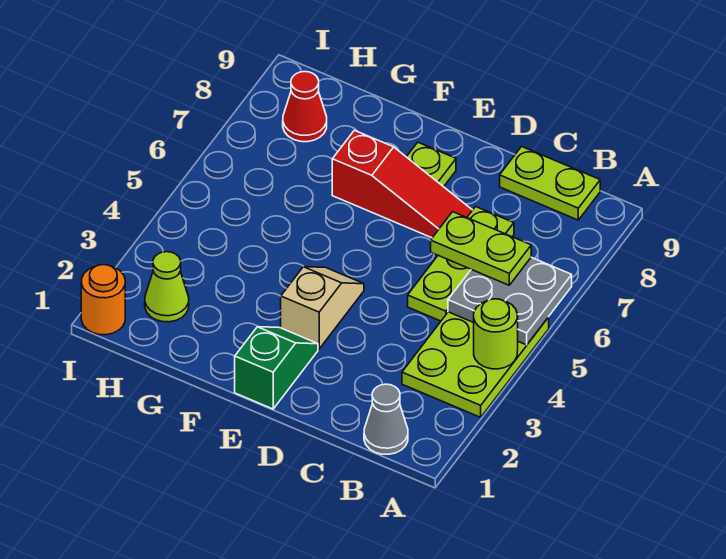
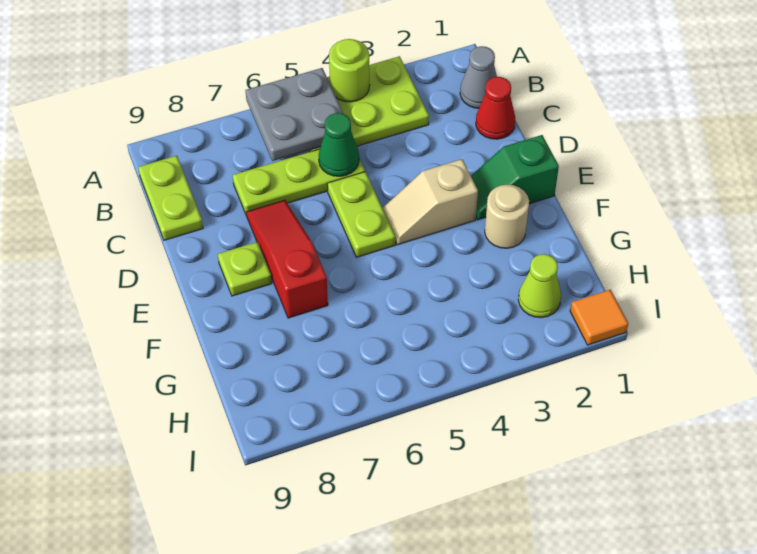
lime plate B6:C6 level 3 -> lime plate D5:E5 level 1
none -> green cone C5 level 2
none -> tan round brick F2 level 1
red cone H8 level 1 -> red cone C1 level 1
orange round brick I1 level 1 -> orange tile I1 level 1

